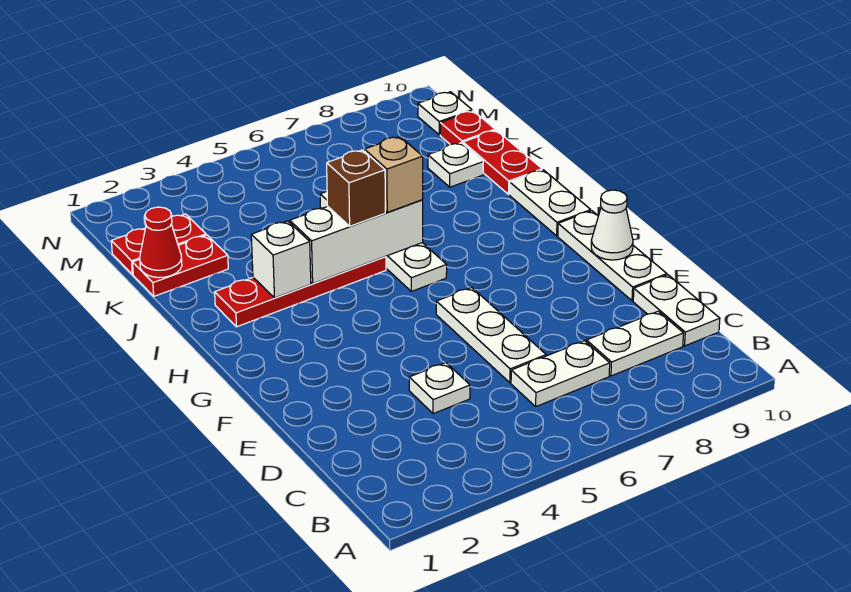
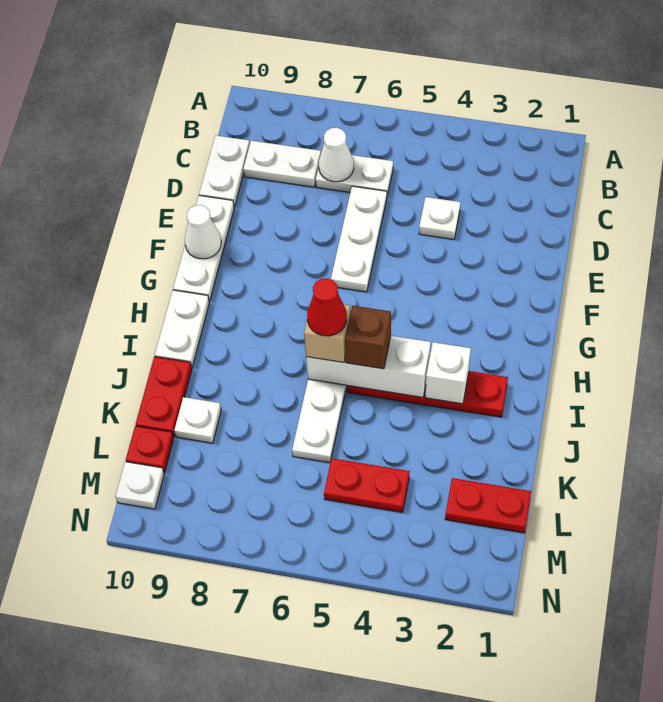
none -> white cone C7 level 2
red plate K1:K2 level 1 -> red plate L4:L5 level 1
red cone K1 level 2 -> red cone I6 level 4

